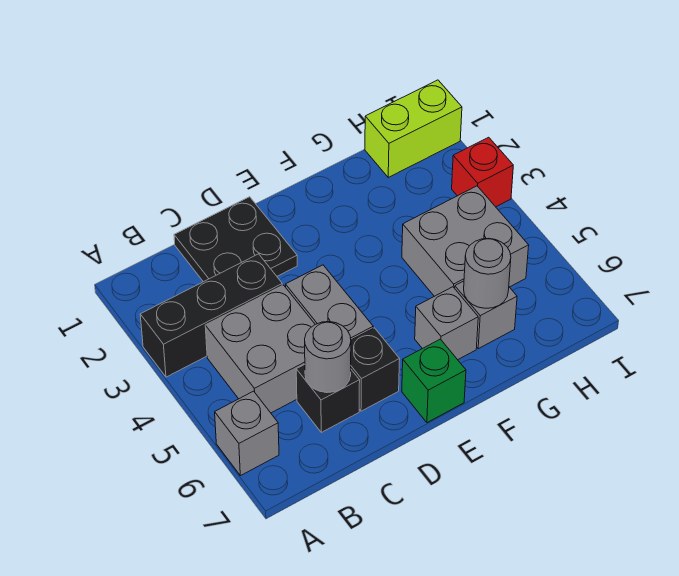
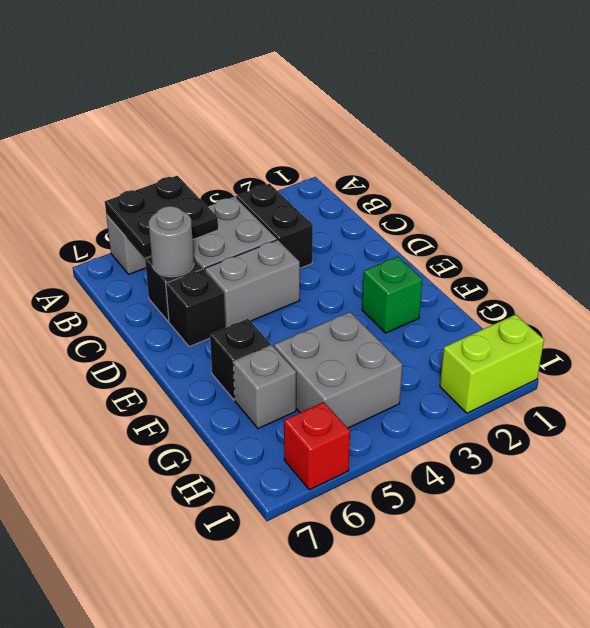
black brick A3:C3 level 1 -> black brick B3:C3 level 1
black plate C1:D2 level 1 -> black plate A5:B6 level 2
green brick E7 level 1 -> green brick F2 level 1
grey brick F6 level 1 -> black brick F6 level 1
grey round brick G6 level 2 -> none
lime brick H1:I1 level 1 -> lime brick I1:I2 level 1
red brick I3 level 1 -> red brick I6 level 1

